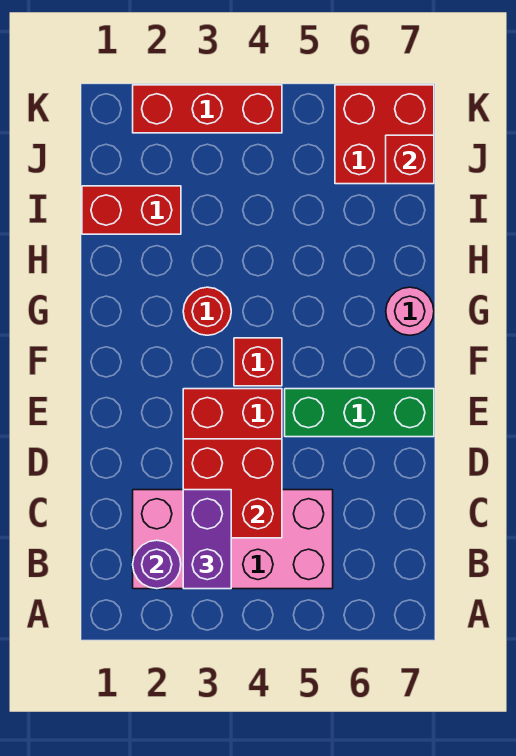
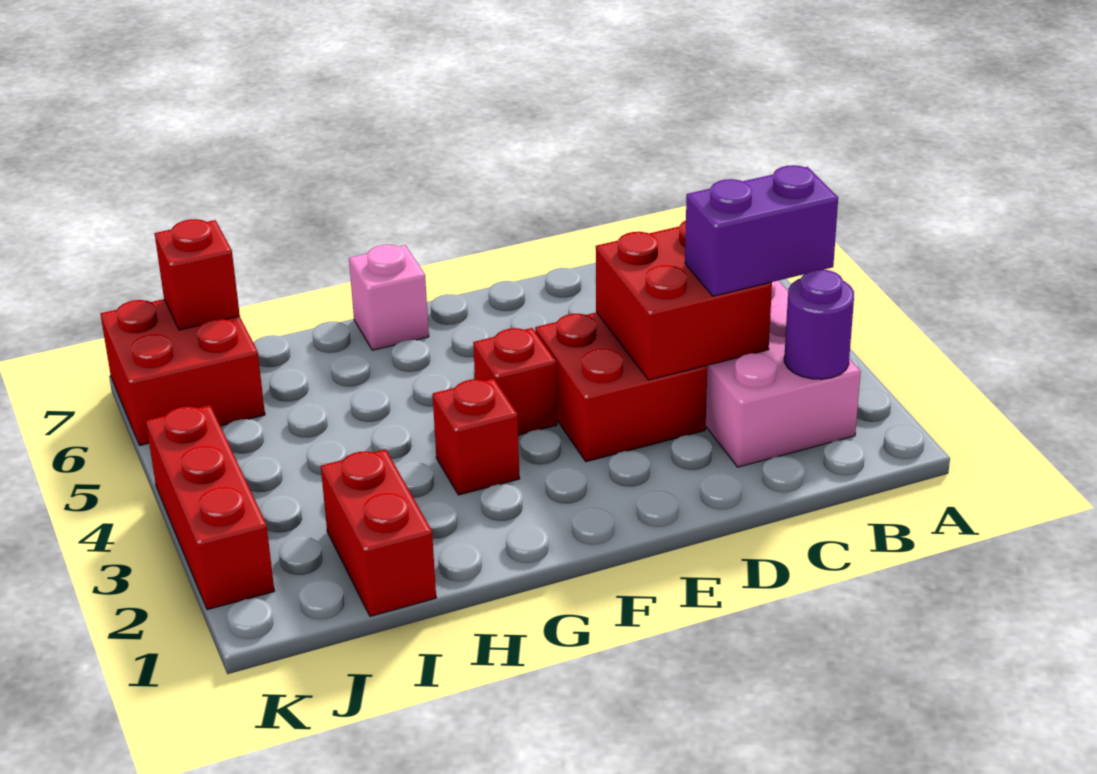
green brick E5:E7 level 1 -> none
red round brick G3 level 1 -> red brick G3 level 1
pink round brick G7 level 1 -> pink brick G7 level 1

